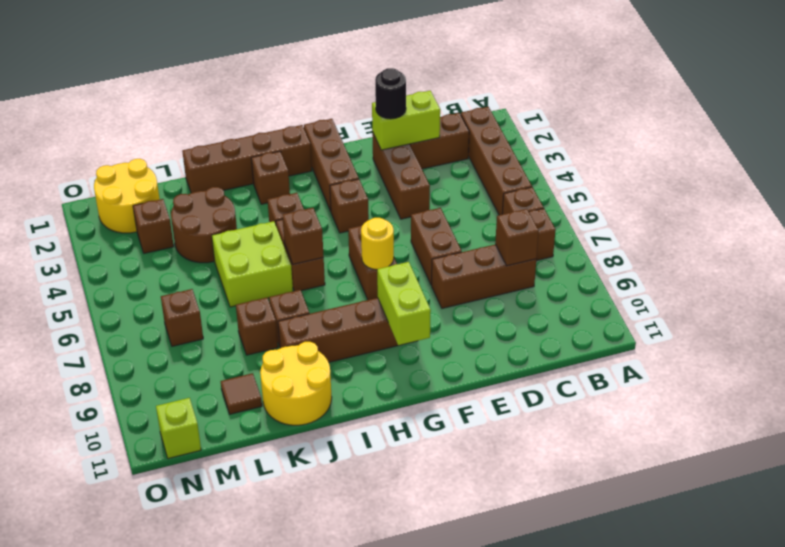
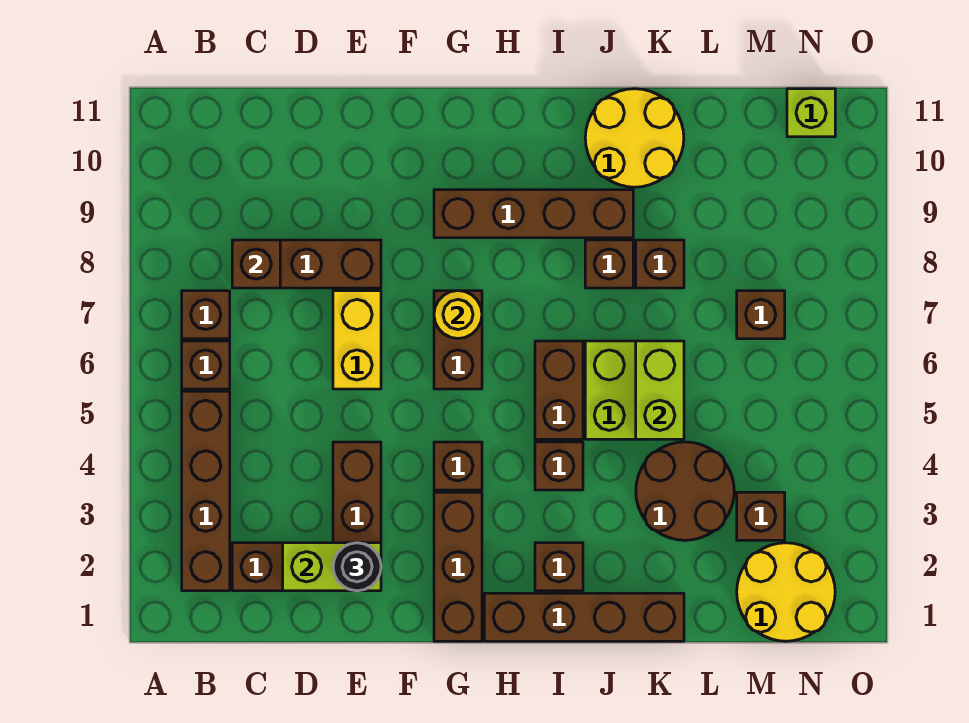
brown brick E6:E7 level 1 -> yellow brick E6:E7 level 1
lime brick G9:G10 level 2 -> lime brick K5:K6 level 2
brown brick I6 level 2 -> none
brown tile L10 level 1 -> none

